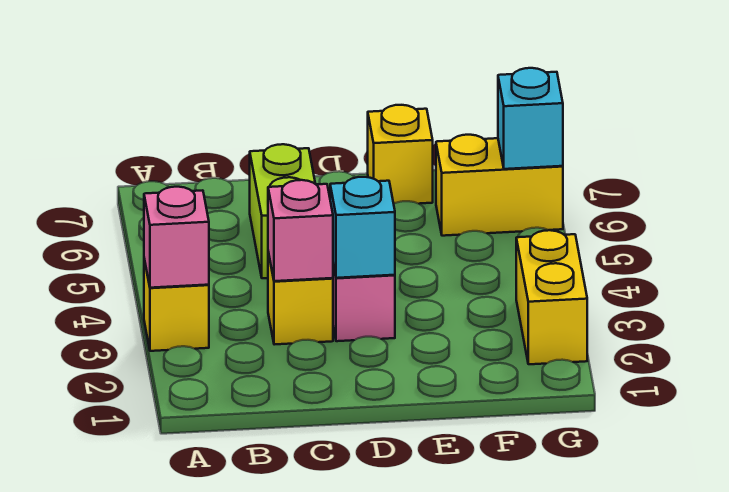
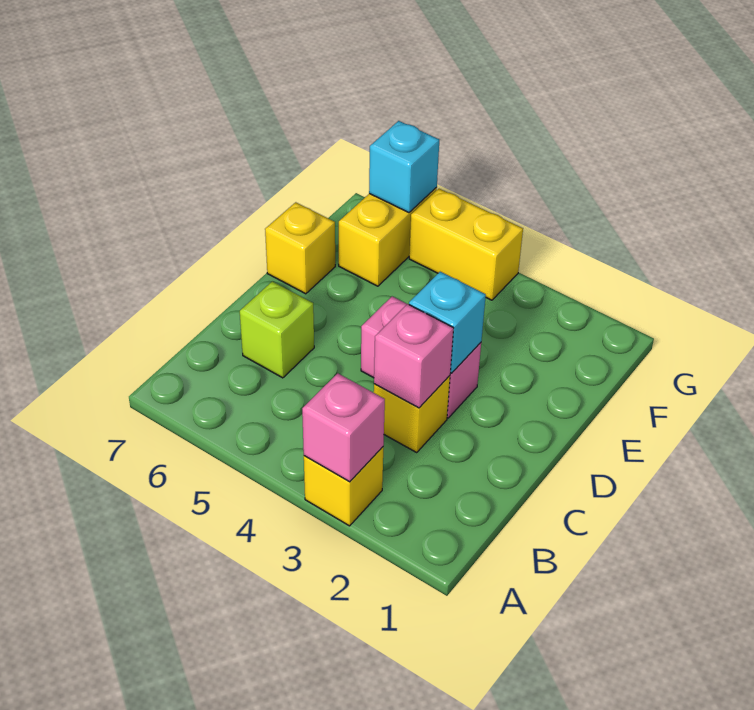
lime brick C5:C6 level 1 -> lime brick C6 level 1
yellow brick G2:G3 level 1 -> yellow brick G4:G5 level 1

